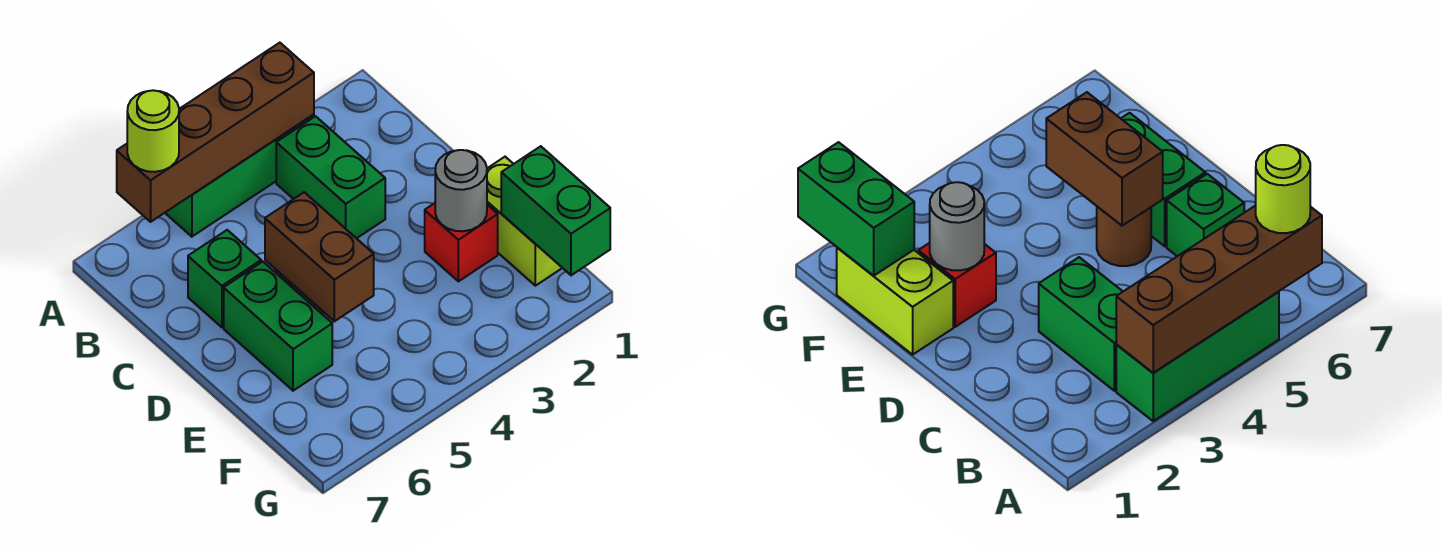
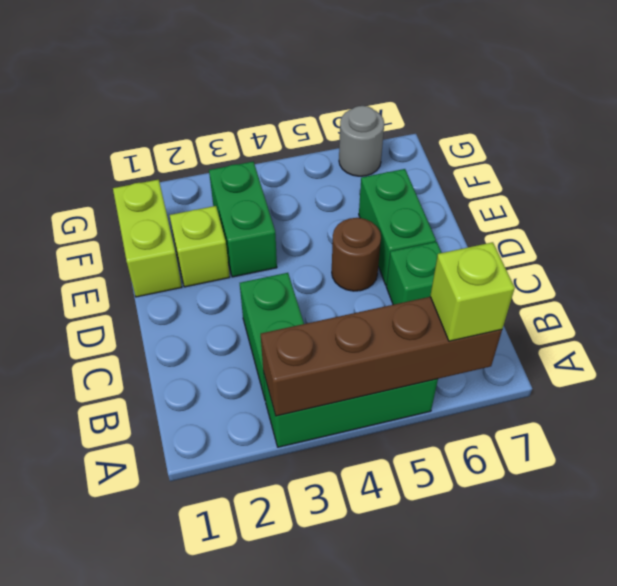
lime round brick A6 level 3 -> lime brick A6 level 3
brown brick D5:E5 level 2 -> none
red brick E2 level 1 -> lime brick E2 level 1
grey round brick E2 level 2 -> grey round brick G6 level 1
green brick F1:G1 level 2 -> green brick E3:F3 level 1

